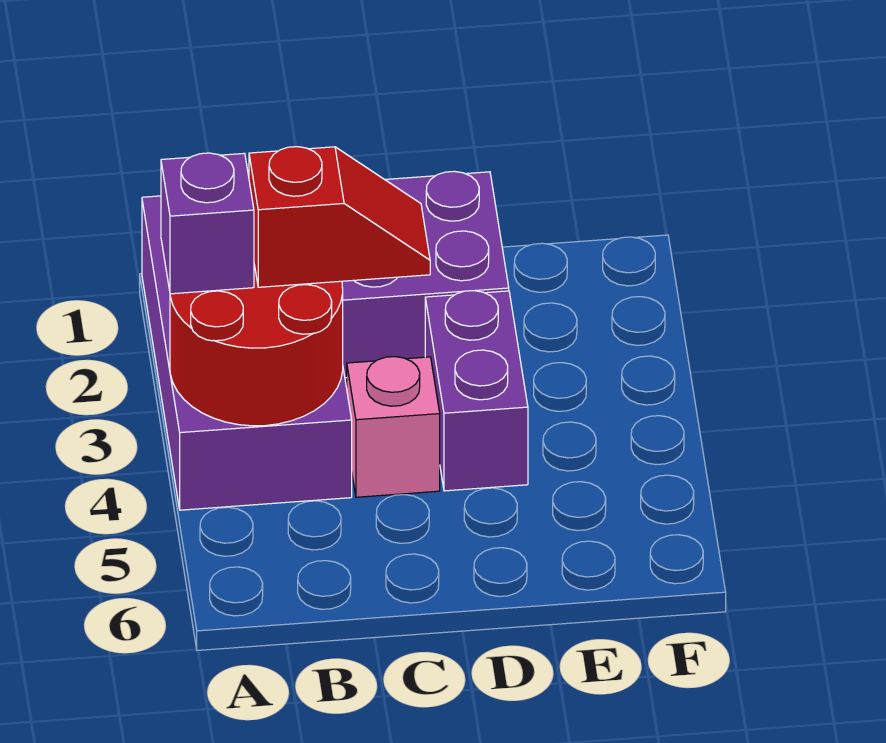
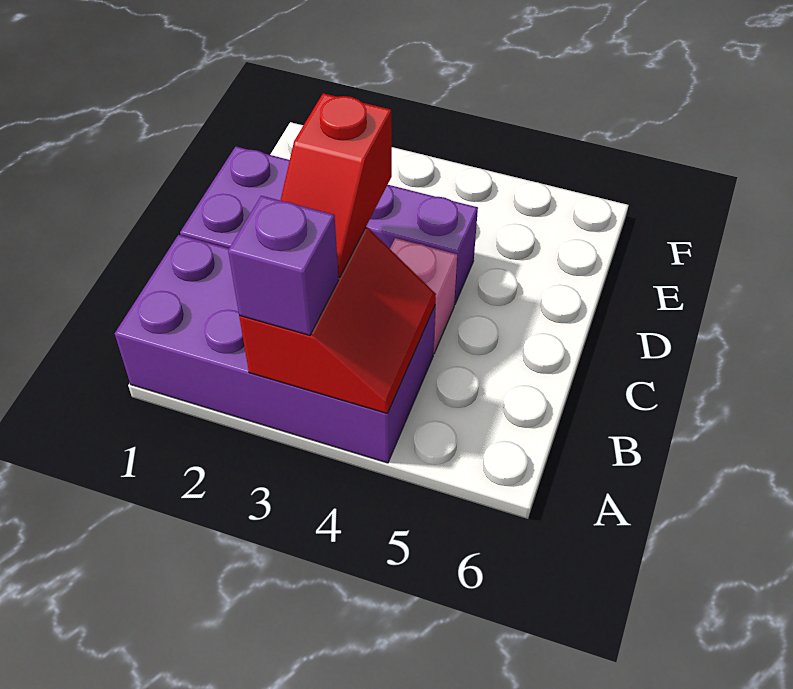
red round brick A3:B4 level 2 -> red slope A3:B4 level 2 top 3
red slope B3:C3 level 3 top B -> red slope B3:C3 level 3 top C

